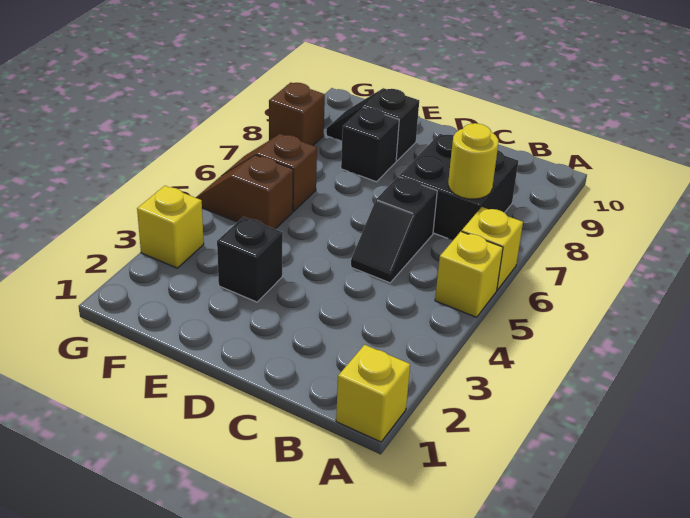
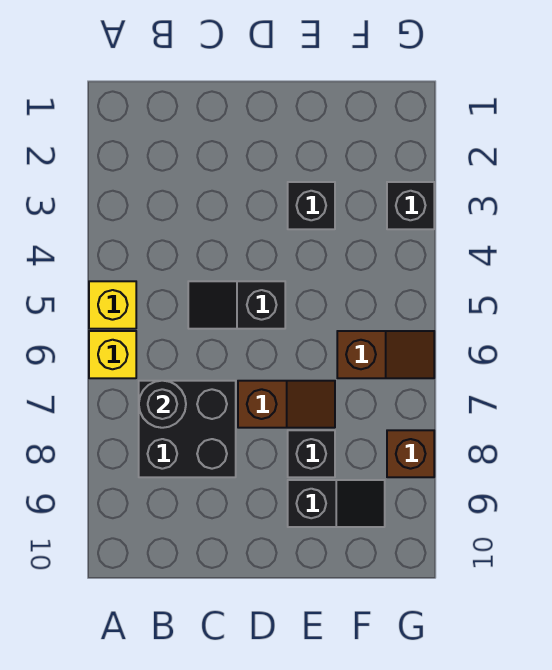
yellow brick A1 level 1 -> none
yellow round brick B7 level 2 -> black round brick B7 level 2
black slope C5:C6 level 1 top 6 -> black slope C5:D5 level 1 top D
brown slope F5:G5 level 1 top F -> brown slope D7:E7 level 1 top D
yellow brick G3 level 1 -> black brick G3 level 1

